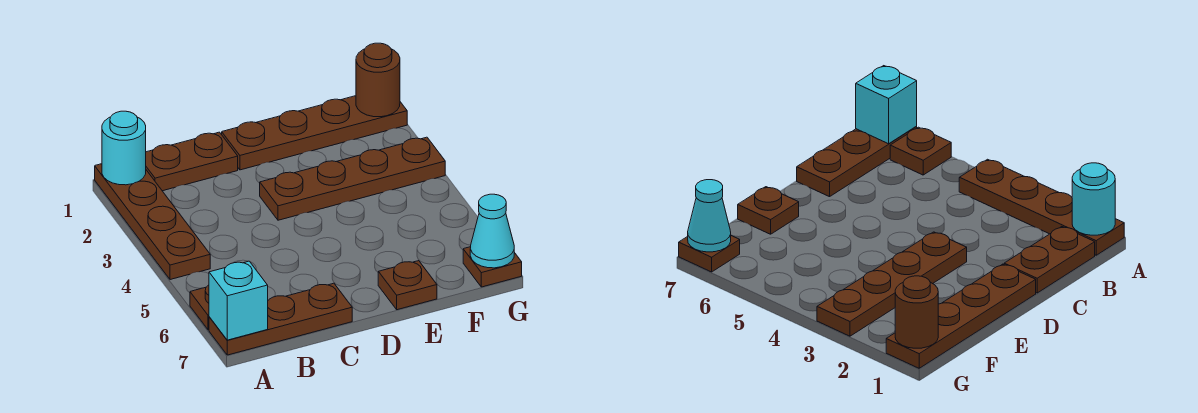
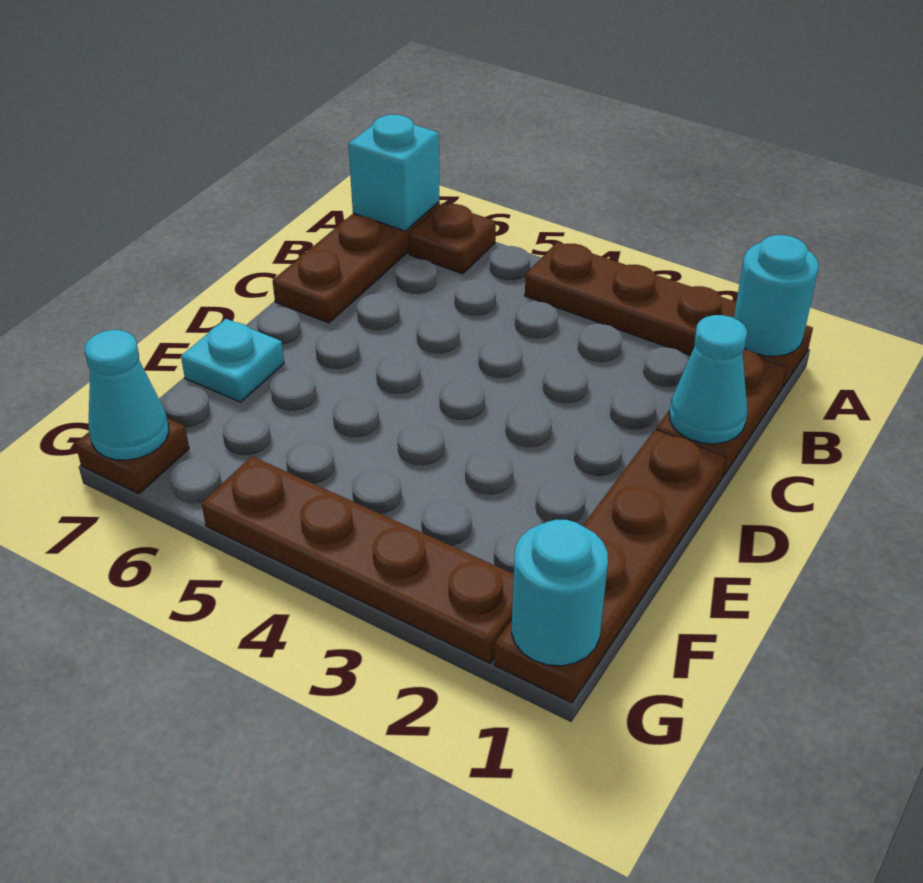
none -> cyan cone C1 level 2
brown plate D3:G3 level 1 -> brown plate G2:G5 level 1
brown plate E7 level 1 -> cyan plate E7 level 1
brown round brick G1 level 2 -> cyan round brick G1 level 2

